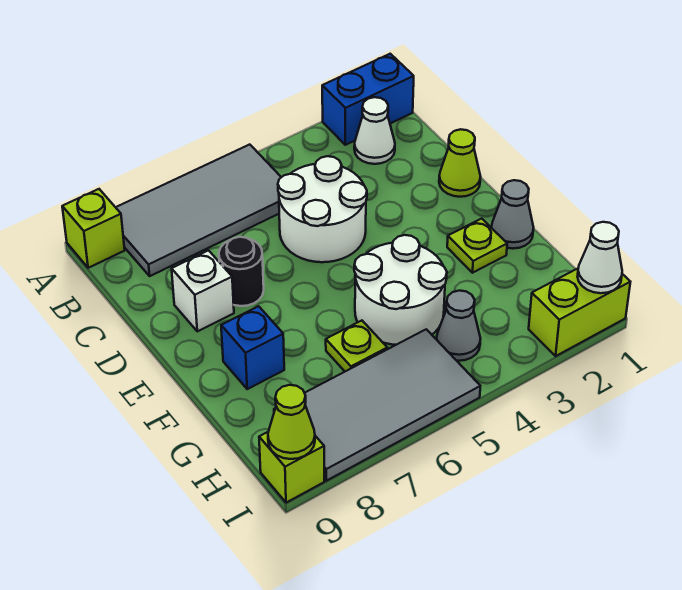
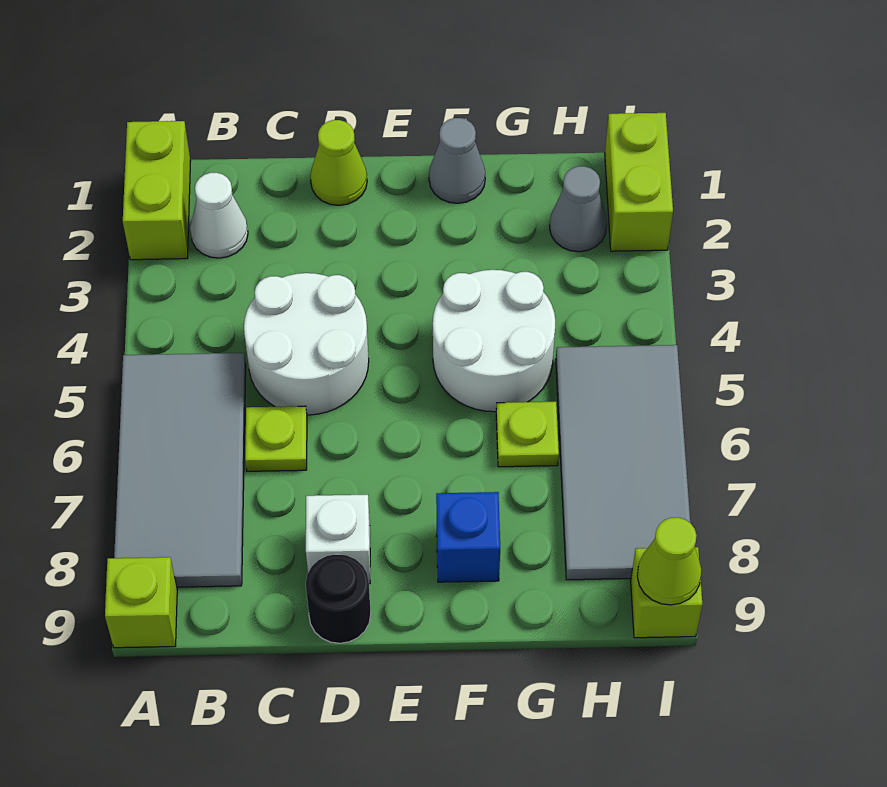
blue brick A1:A2 level 1 -> lime brick A1:A2 level 1
black round brick D7 level 1 -> black round brick D9 level 1
lime plate F2 level 1 -> lime plate C6 level 1
grey cone H4 level 1 -> grey cone H2 level 1
white cone I1 level 2 -> none

